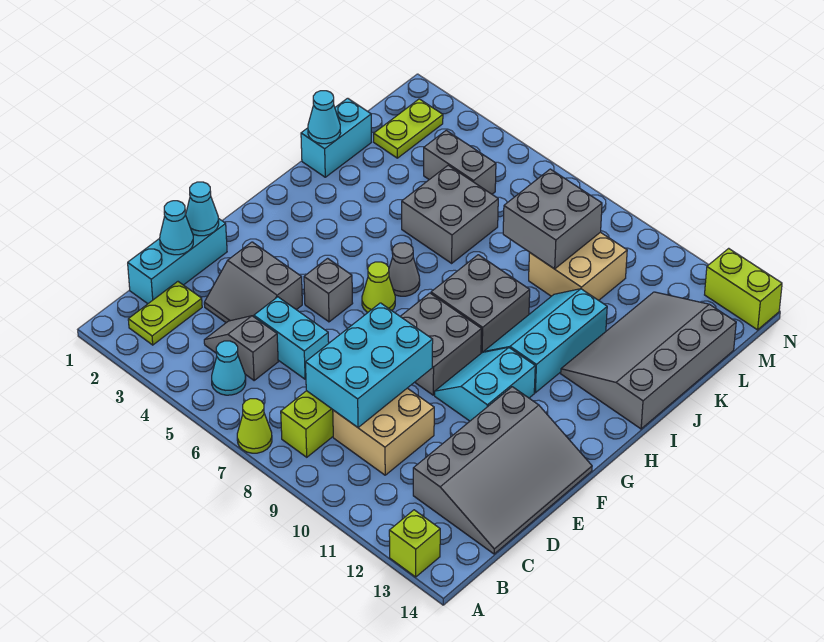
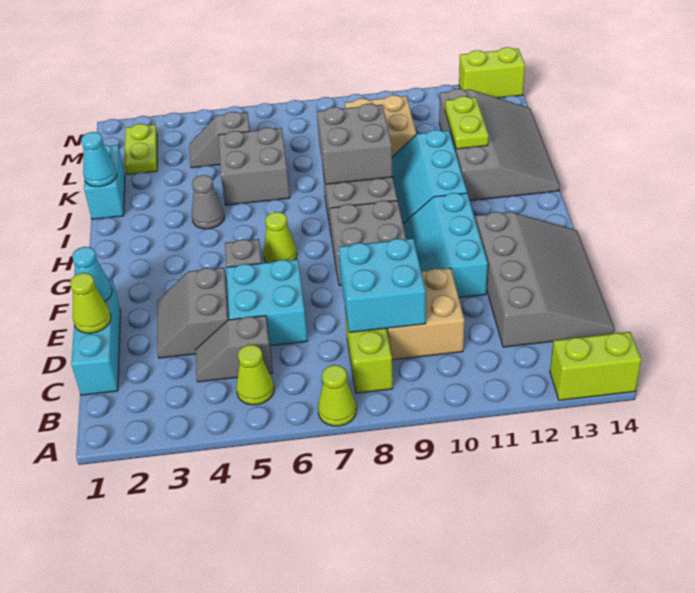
lime brick A13 level 1 -> lime brick A13:A14 level 1
lime plate B2:C2 level 1 -> lime plate J12:K12 level 2
cyan cone B5 level 1 -> lime cone B5 level 1
cyan brick C8:E9 level 2 -> cyan brick C8:D9 level 2
cyan cone D1 level 2 -> lime cone D1 level 2
grey slope D3:E4 level 1 top E -> grey slope D3:E4 level 1 top 4
cyan brick D5:D6 level 1 -> cyan brick D5:E6 level 1
cyan slope F10:G11 level 1 top 11 -> cyan slope E10:G11 level 1 top 11
grey cone H6 level 1 -> grey cone I4 level 1
grey slope I12:L14 level 1 top 14 -> grey slope I12:L14 level 1 top 12
grey brick K8:L9 level 2 -> grey brick I8:J9 level 2
grey brick L4:L5 level 1 -> grey slope L4:L5 level 1 top 5

